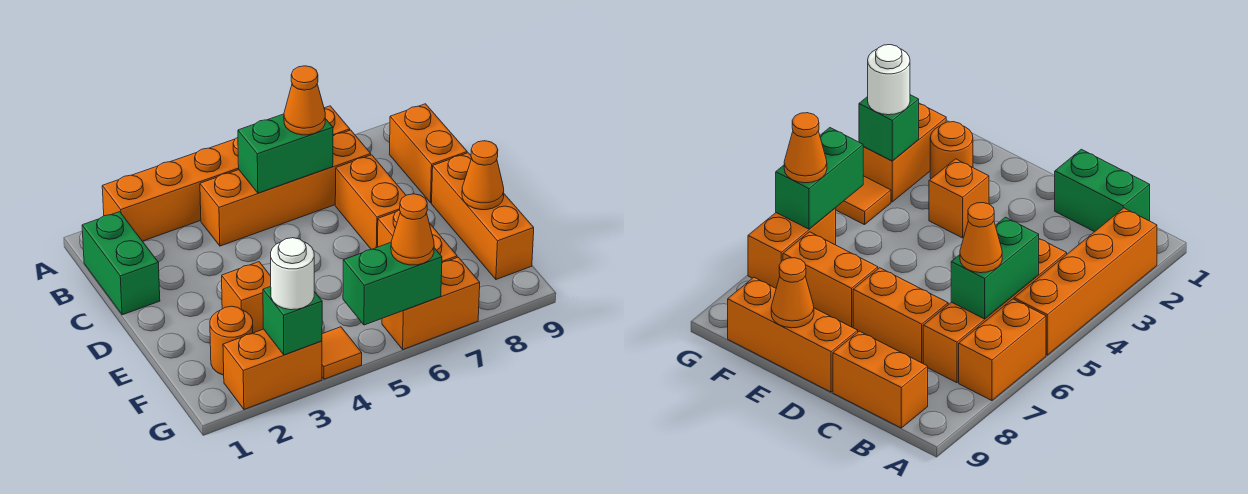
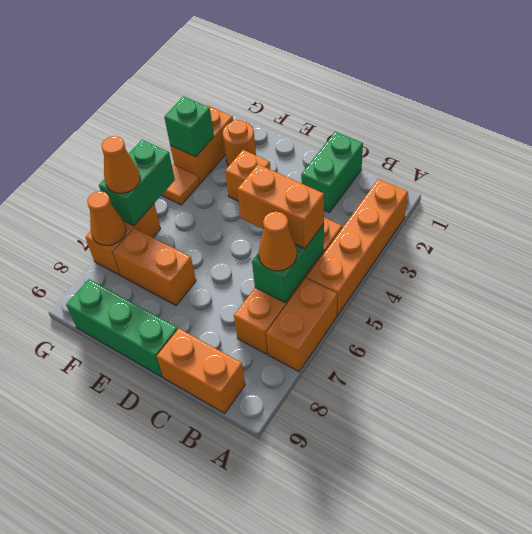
green brick B1:C1 level 1 -> green brick C1:C2 level 1
orange brick C7:D7 level 1 -> orange brick B5:C5 level 3
orange brick D9:F9 level 1 -> green brick D9:F9 level 1
orange cone E9 level 2 -> orange cone G7 level 2
white round brick G3 level 3 -> none

